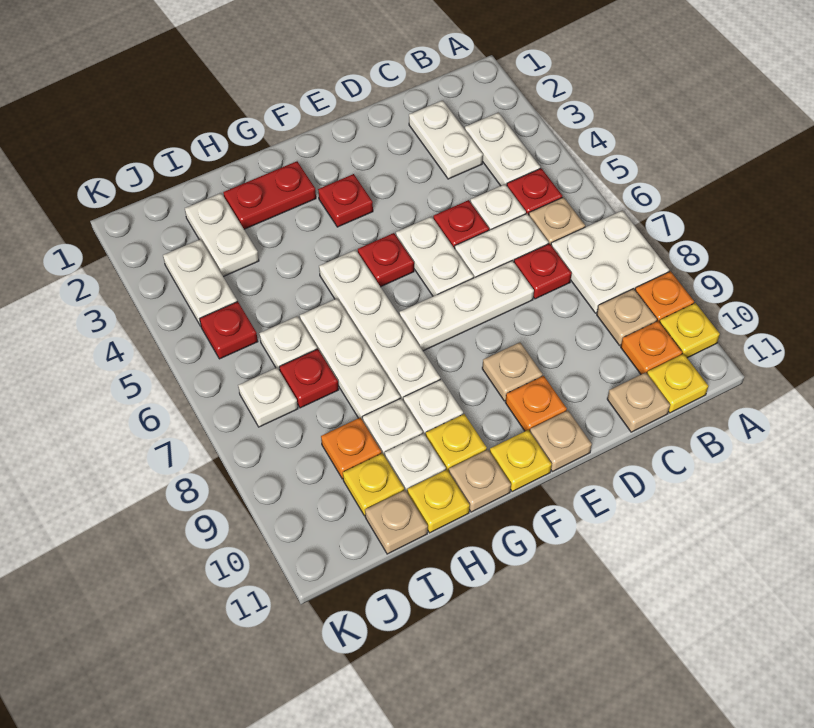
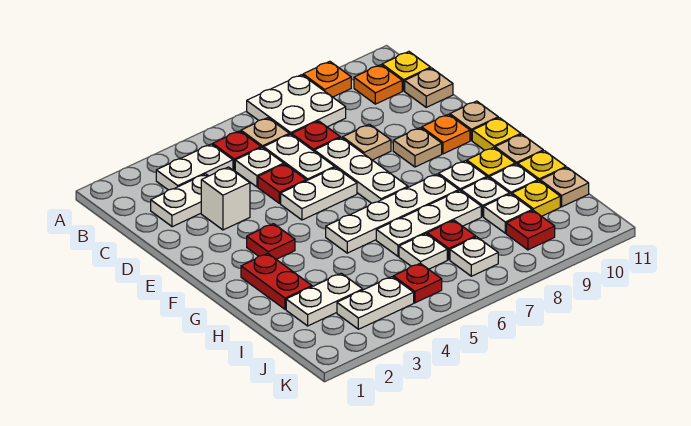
yellow plate A10 level 1 -> none
tan plate B9 level 1 -> tan plate D8 level 1
none -> white brick D3 level 1
red plate F5 level 1 -> red plate J9 level 1
orange plate I9 level 1 -> white plate I9 level 1

